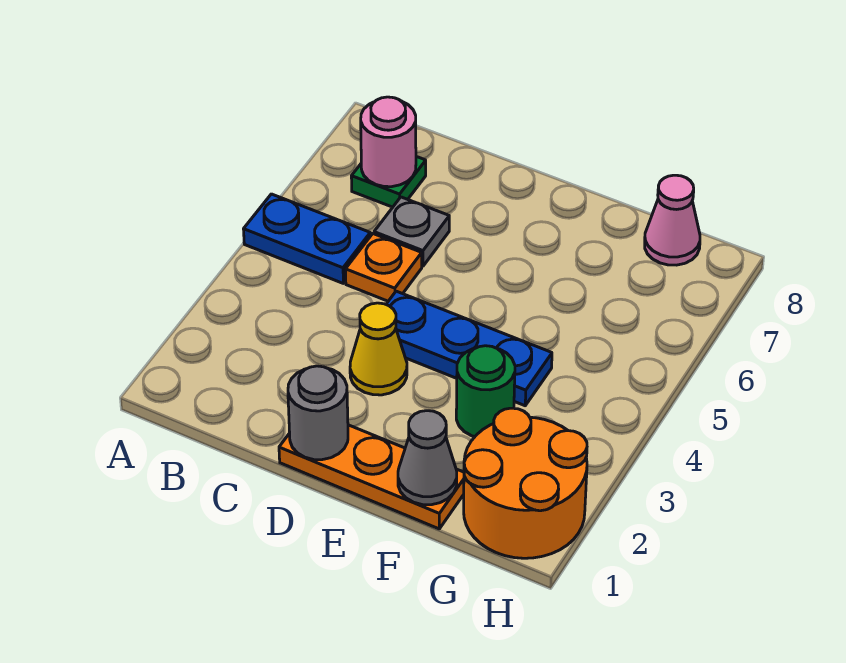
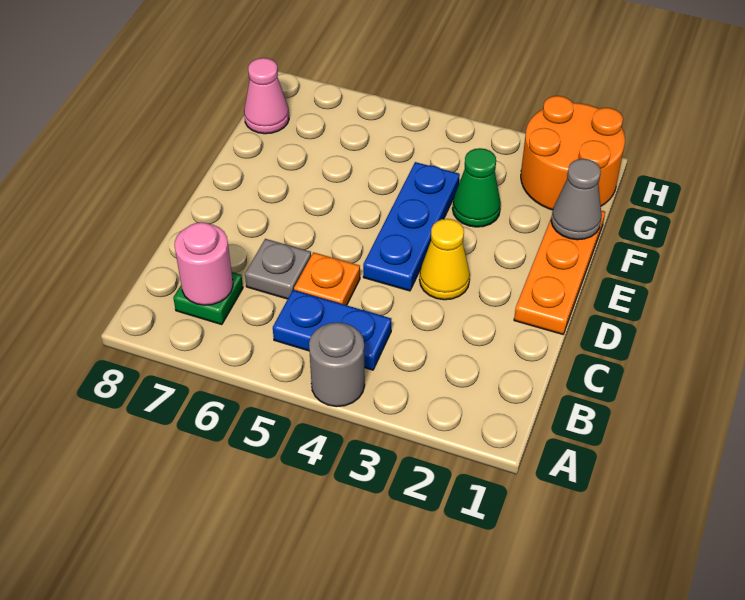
blue plate A5:B5 level 1 -> blue plate B4:B5 level 1
grey round brick D1 level 2 -> grey round brick A4 level 1
green round brick F3 level 1 -> green cone F3 level 1

